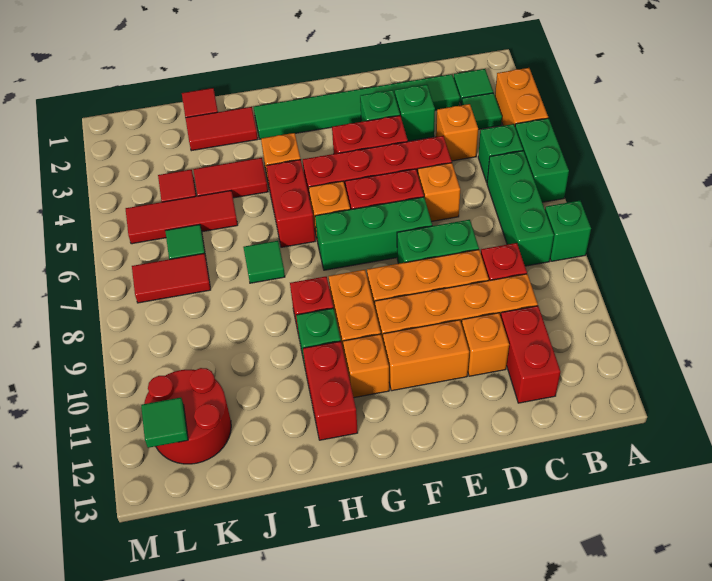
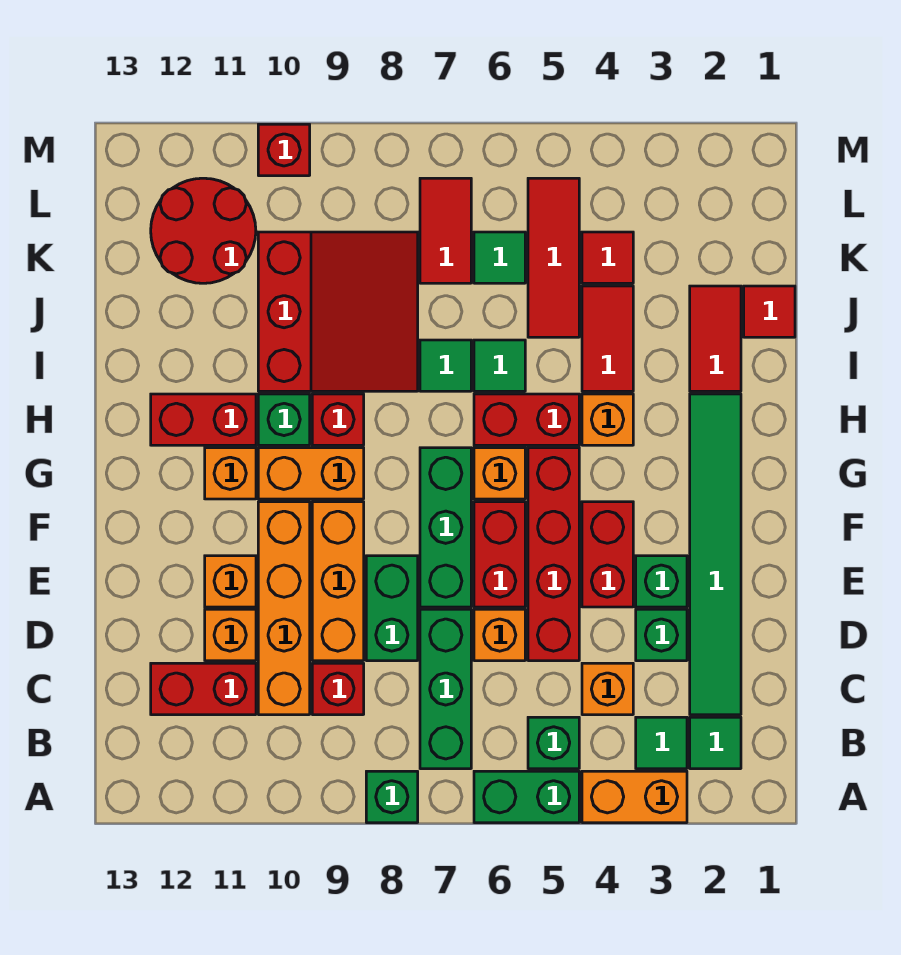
green brick B6:B8 level 1 -> green brick B7:D7 level 1
orange brick E11:F11 level 1 -> orange brick E11 level 1
none -> red slope I8:K10 level 1 top 10
green tile L12 level 2 -> green tile I6 level 1
none -> red brick M10 level 1

